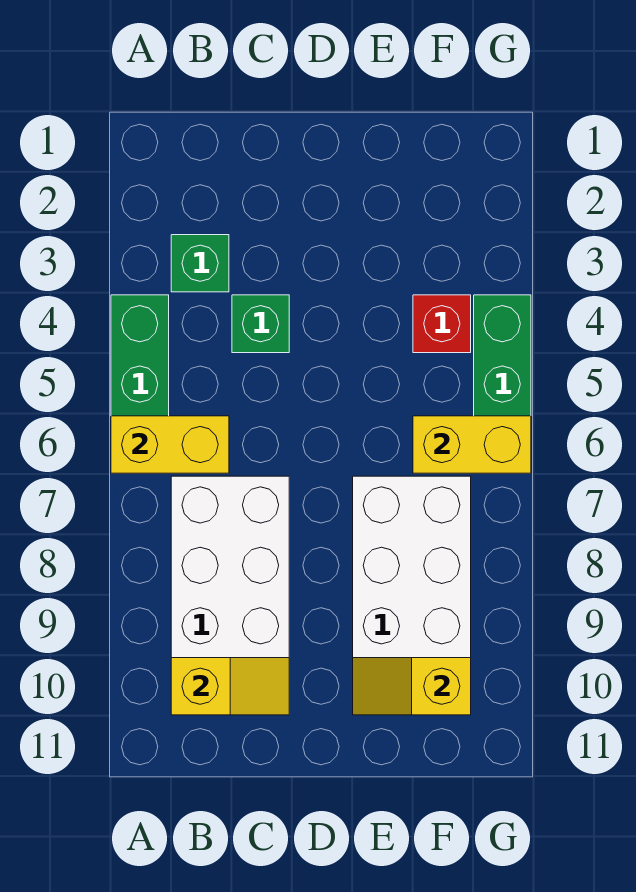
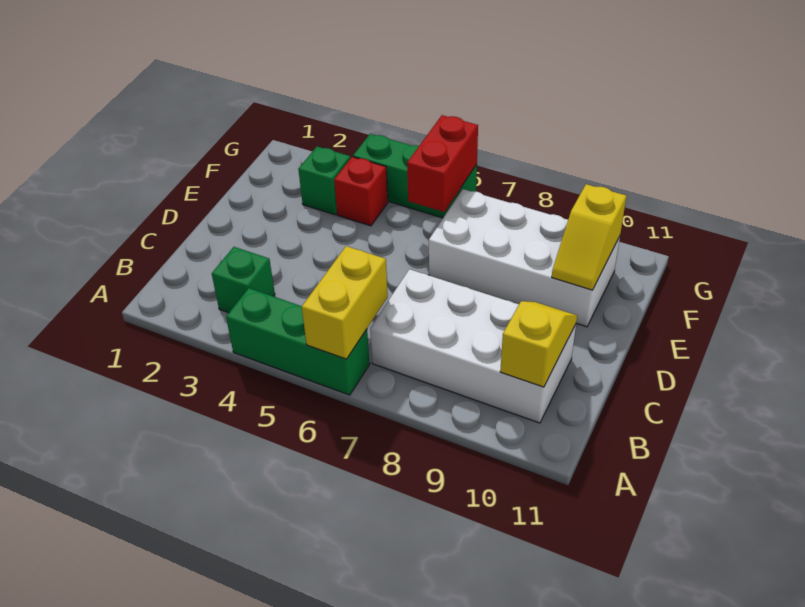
green brick C4 level 1 -> green brick F3 level 1
yellow brick F6:G6 level 2 -> red brick F6:G6 level 2

